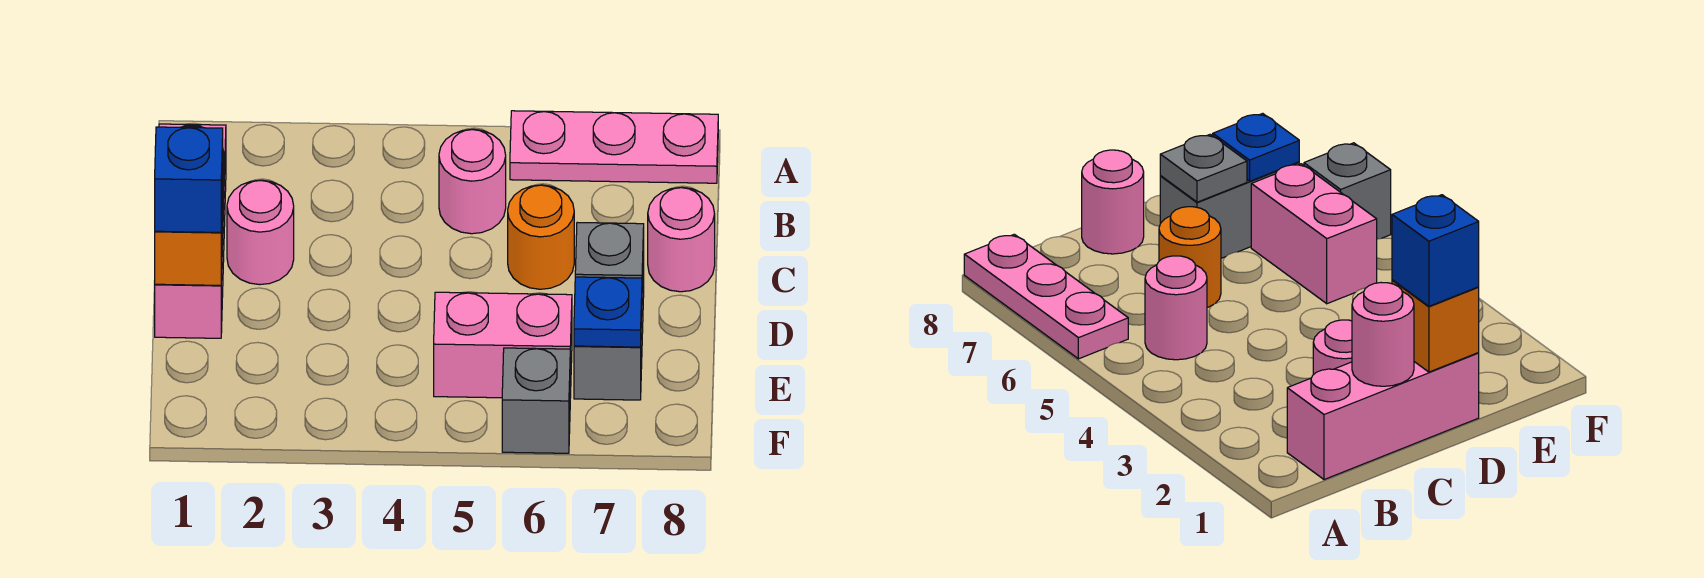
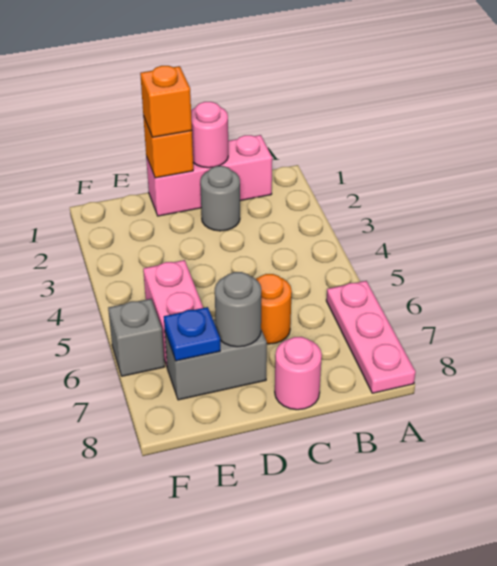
pink round brick B5 level 1 -> none
pink round brick C2 level 1 -> grey round brick C2 level 1
blue brick D1 level 3 -> orange brick D1 level 3
grey plate D7 level 2 -> grey round brick D7 level 2

